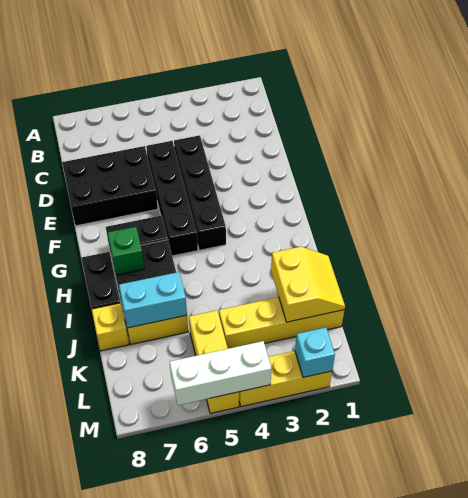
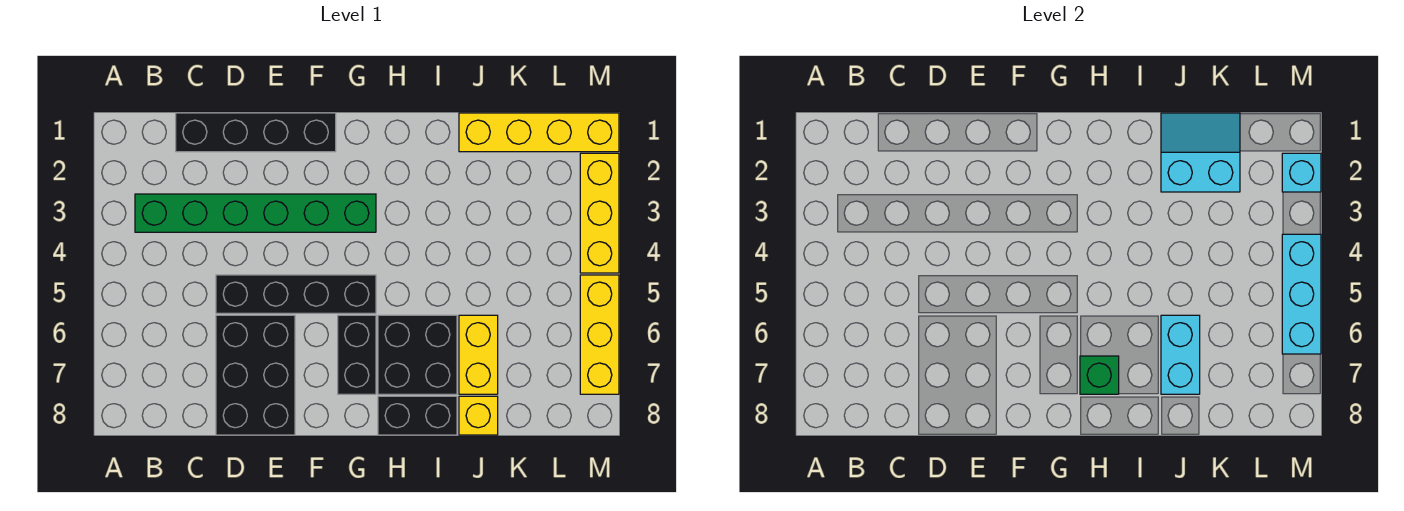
none -> green brick B3:G3 level 1
black brick D4:G4 level 1 -> black brick C1:F1 level 1
yellow slope J1:K2 level 2 top 2 -> cyan slope J1:K2 level 2 top 2
yellow brick K1:K4 level 1 -> yellow brick J1:M1 level 1
yellow brick K5:M5 level 1 -> yellow brick M5:M7 level 1
white brick M4:M6 level 2 -> cyan brick M4:M6 level 2

